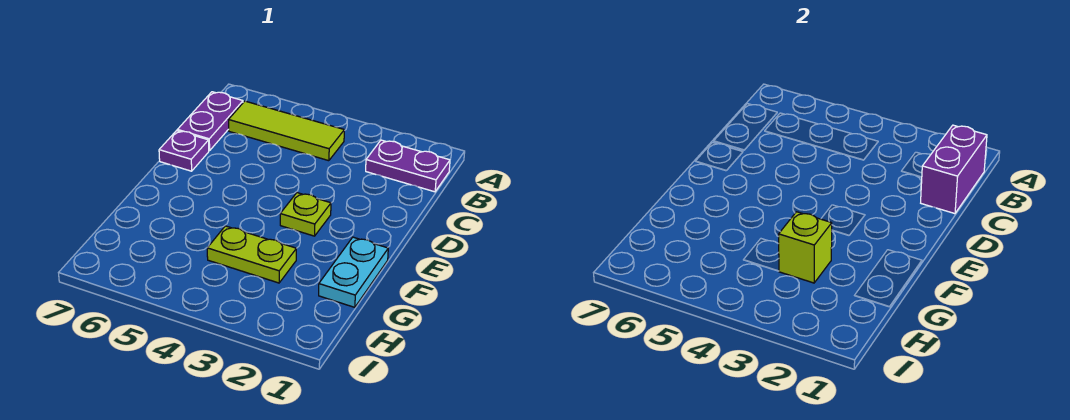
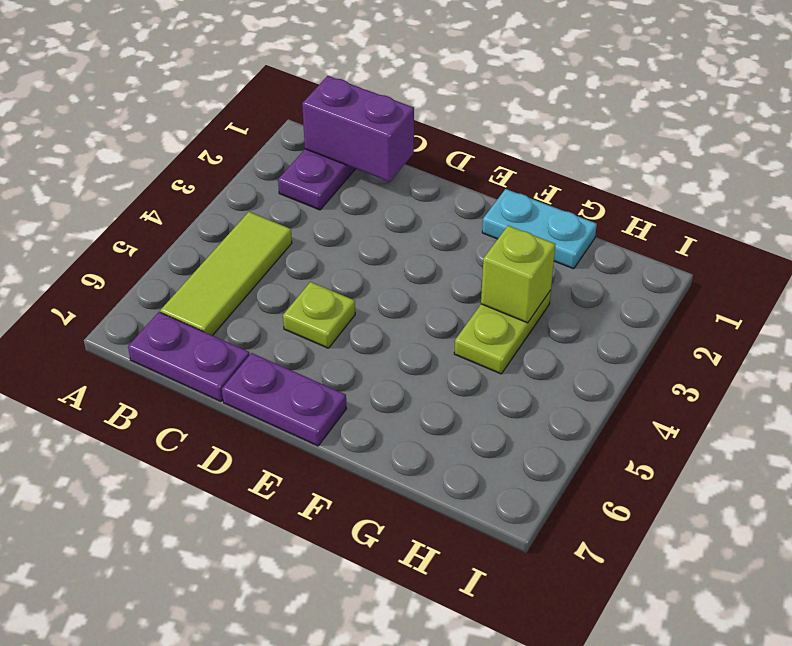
purple plate D7 level 1 -> purple plate D7:E7 level 1
lime plate E3 level 1 -> lime plate D5 level 1

